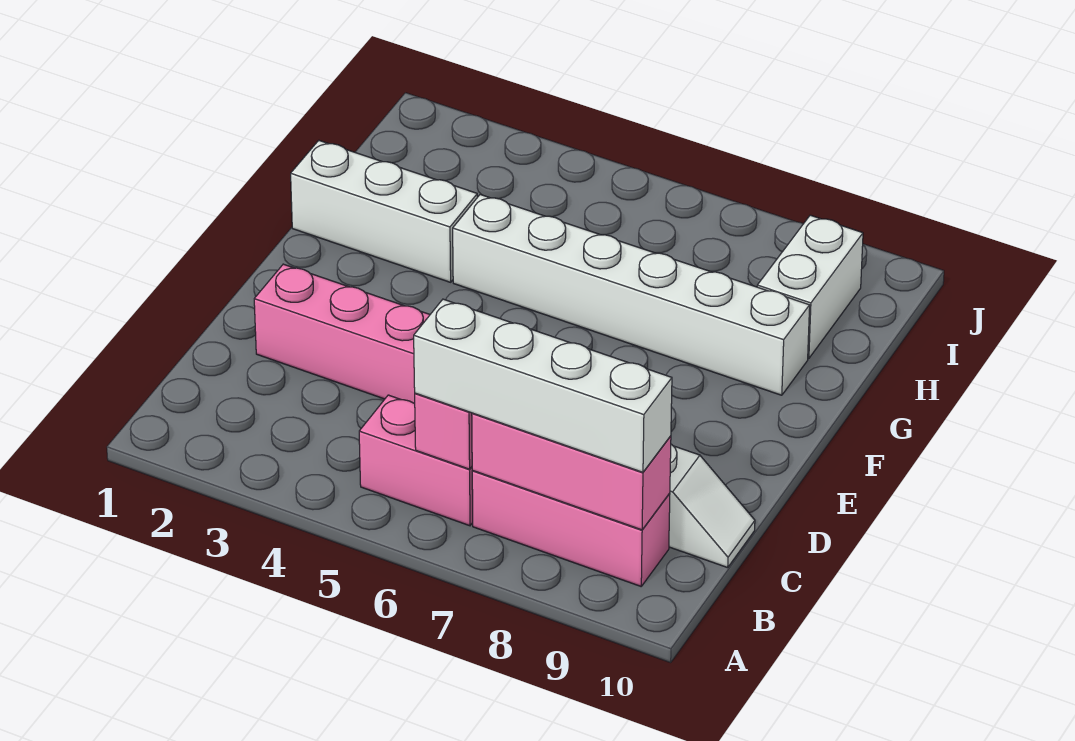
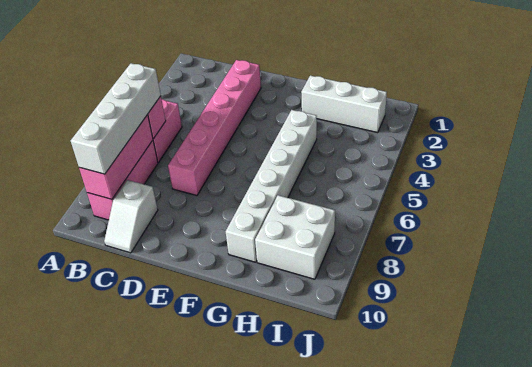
white brick G1:G3 level 1 -> white brick G2:I2 level 1
white brick H9:I9 level 1 -> white brick H8:I9 level 1

